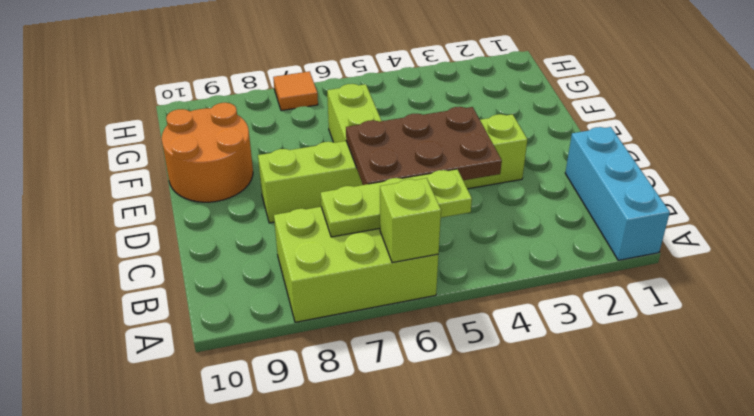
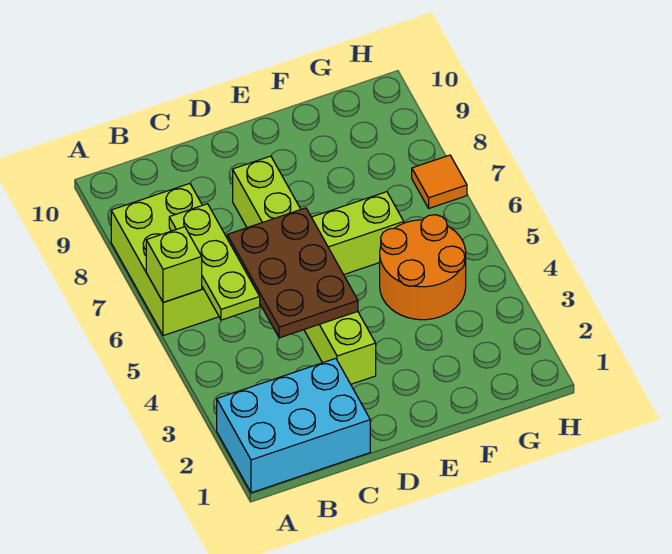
cyan brick A1:C1 level 1 -> cyan brick A1:C2 level 1
orange round brick E9:F10 level 1 -> orange round brick F4:G5 level 1

